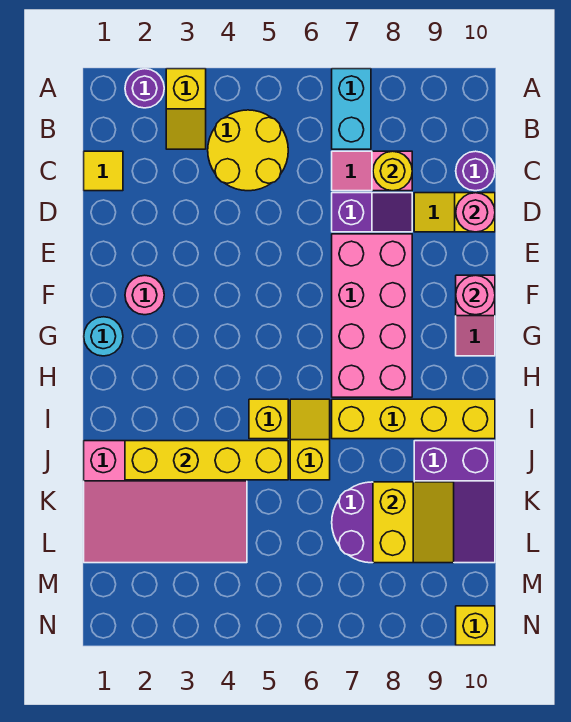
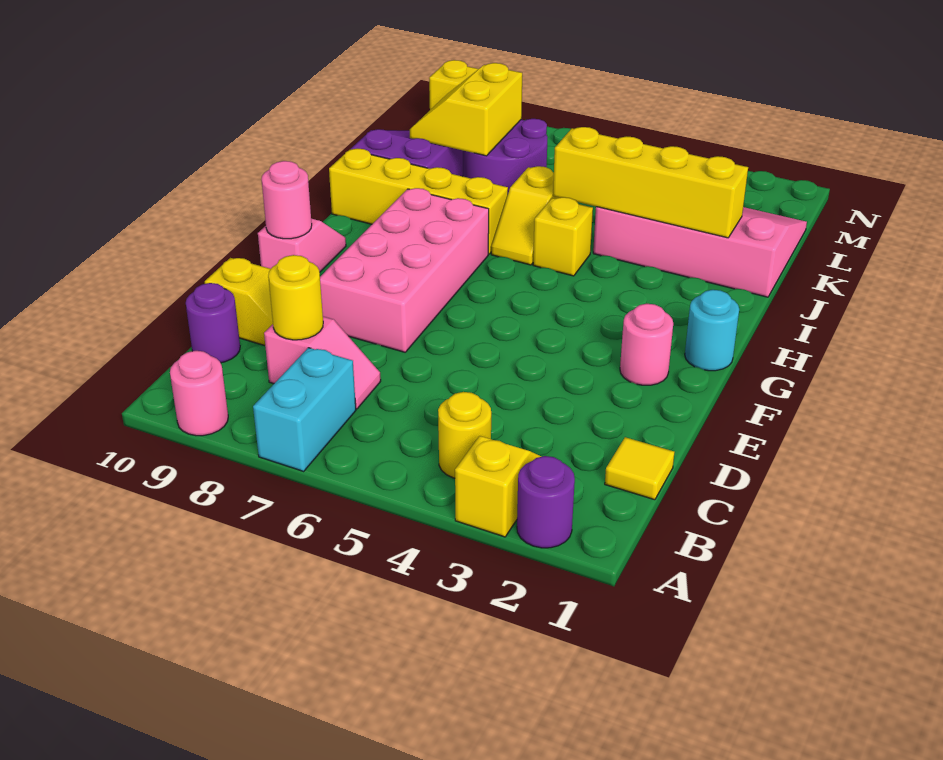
yellow round brick B4:C5 level 1 -> yellow round brick B4 level 1
purple slope D7:D8 level 1 top 7 -> none
pink round brick D10 level 2 -> pink round brick A9 level 1

